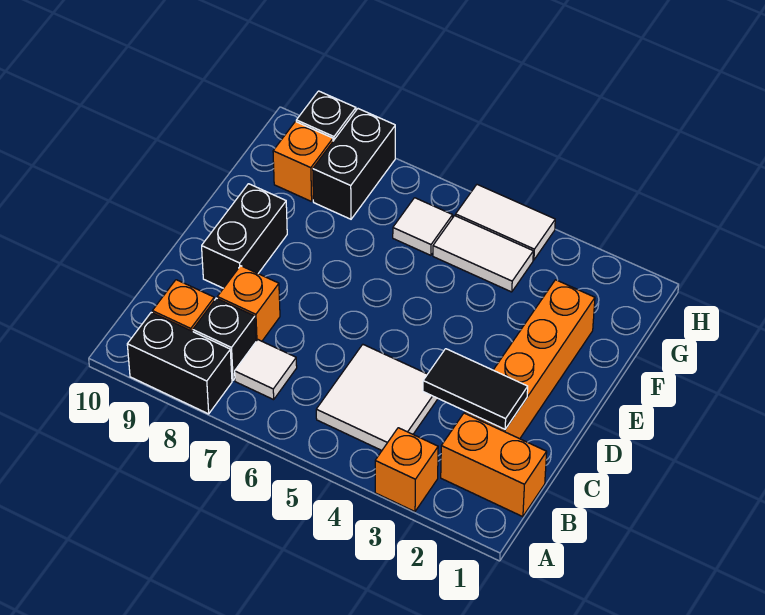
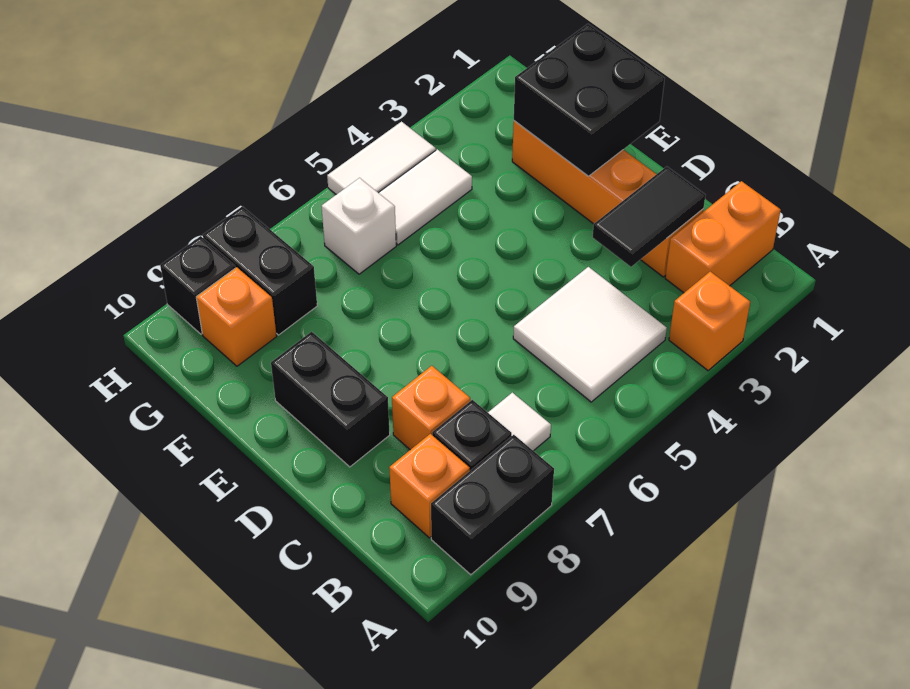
none -> black brick E1:F2 level 2
white tile G6 level 1 -> white brick G6 level 1

